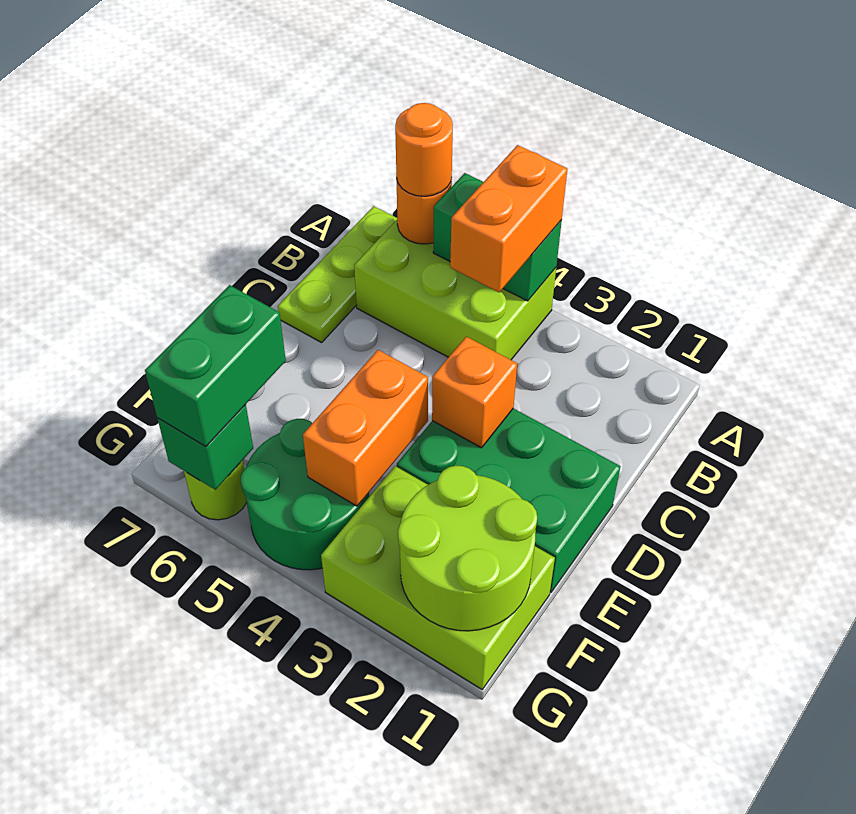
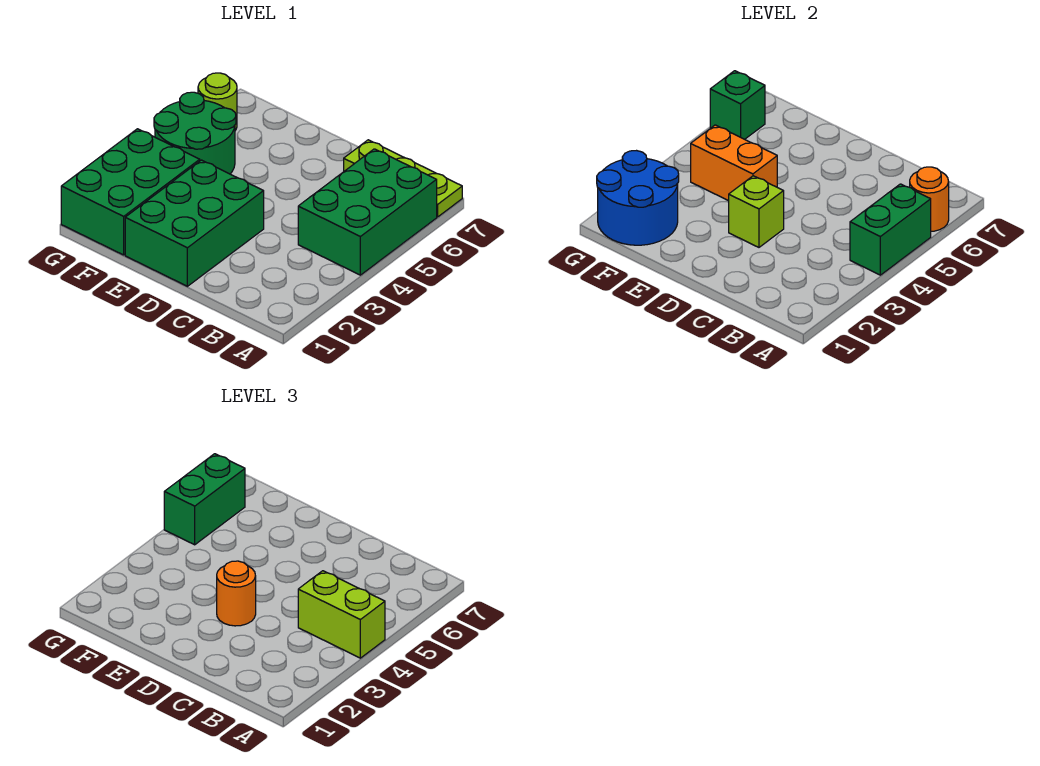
lime brick A4:B6 level 1 -> green brick A4:B6 level 1
orange brick A4:B4 level 3 -> lime brick A4:B4 level 3
orange round brick A6 level 3 -> orange round brick D3 level 3
orange brick D3 level 2 -> lime brick D3 level 2
lime brick F1:G3 level 1 -> green brick F1:G3 level 1
lime round brick F1:G2 level 2 -> blue round brick F1:G2 level 2
green brick F6:G6 level 3 -> green brick G5:G6 level 3

